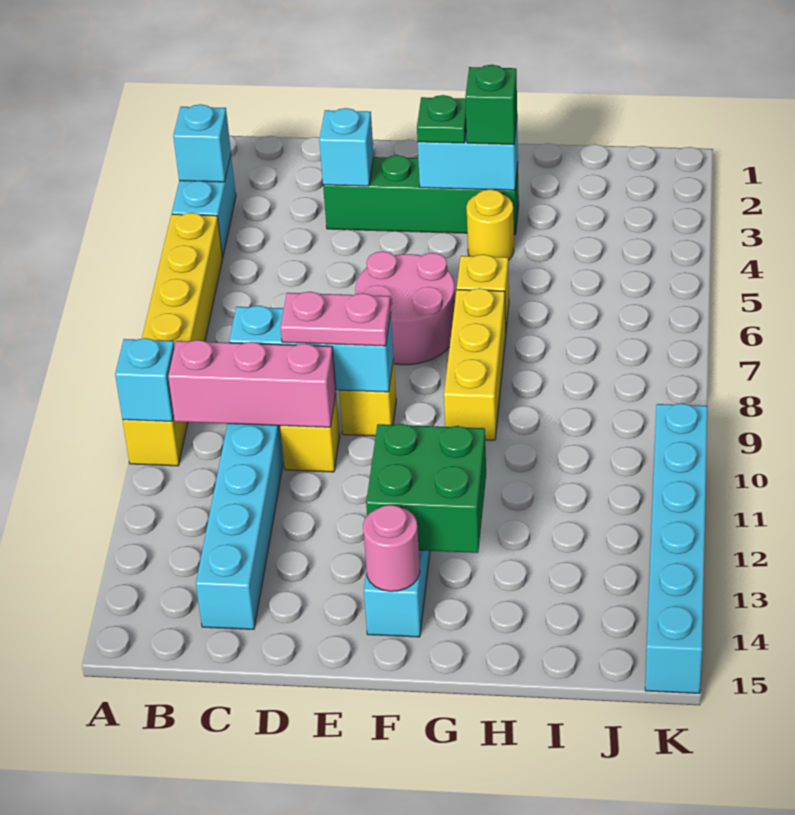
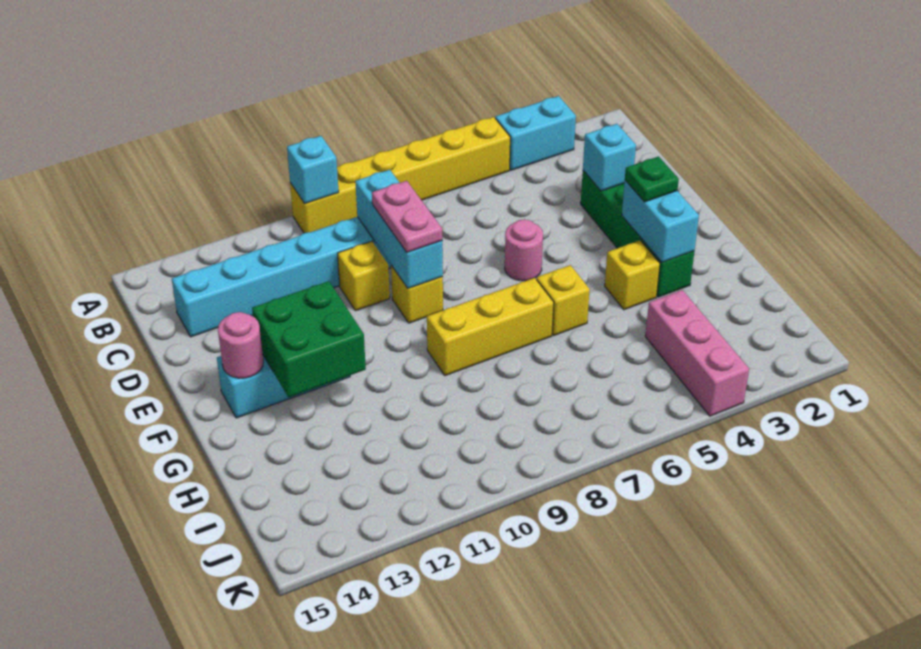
cyan brick A3 level 2 -> none
pink brick B10:D10 level 2 -> pink brick I4:K4 level 1
pink round brick E6:F7 level 1 -> pink round brick E6 level 1
green brick G3 level 3 -> none
yellow round brick G4 level 1 -> yellow brick G4 level 1
cyan brick K10:K15 level 1 -> none

